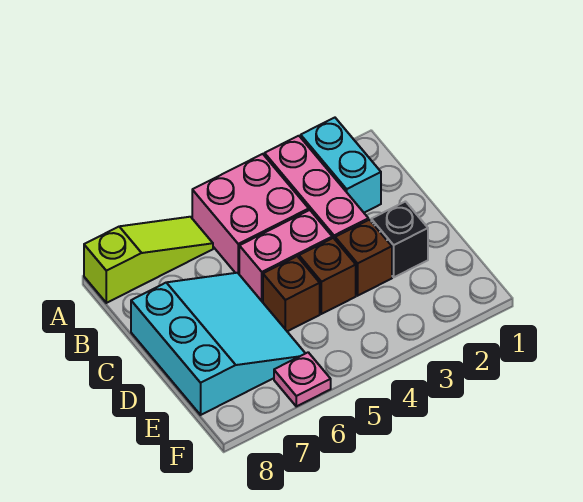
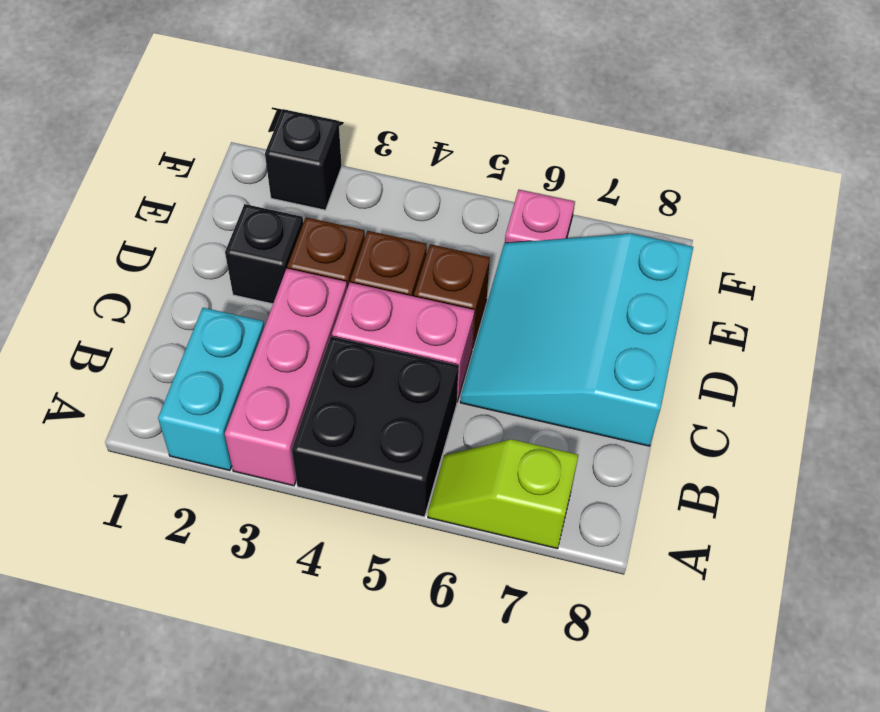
pink brick A4:B5 level 1 -> black brick A4:B5 level 1
lime slope A6:A8 level 1 top 8 -> lime slope A6:A7 level 1 top 7
none -> black brick F2 level 1

